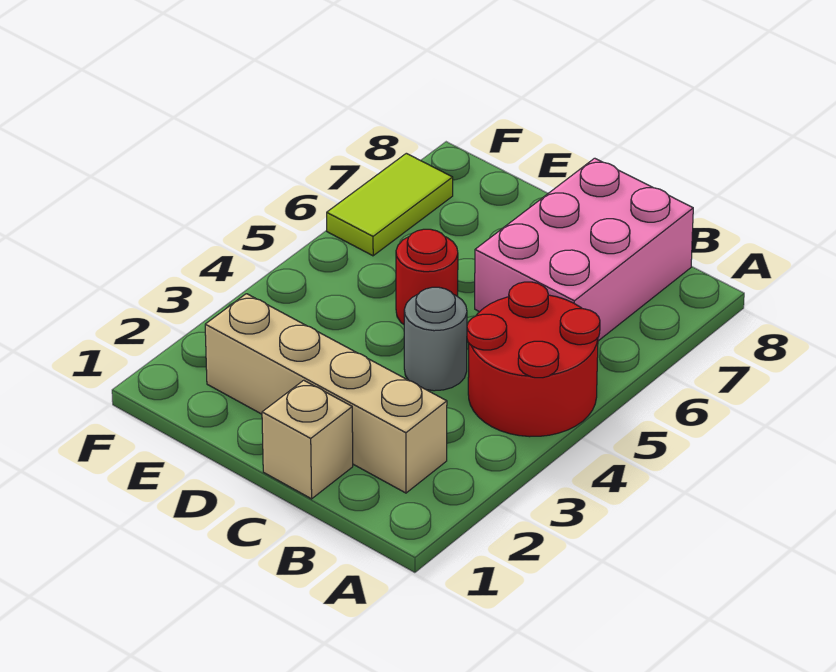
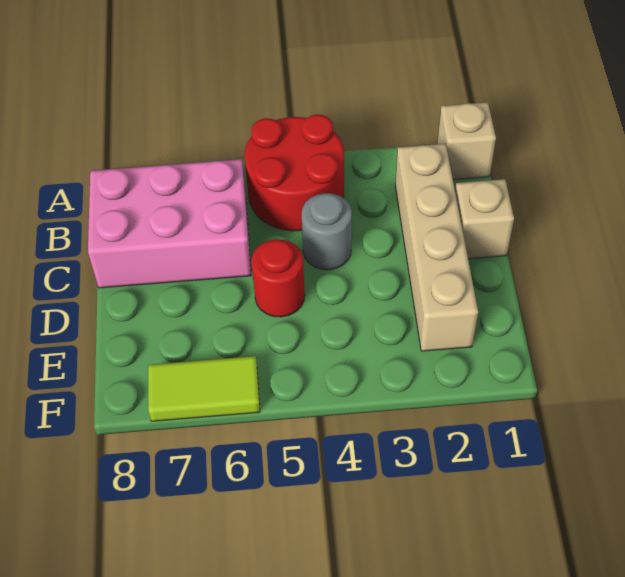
none -> tan brick A1 level 1

